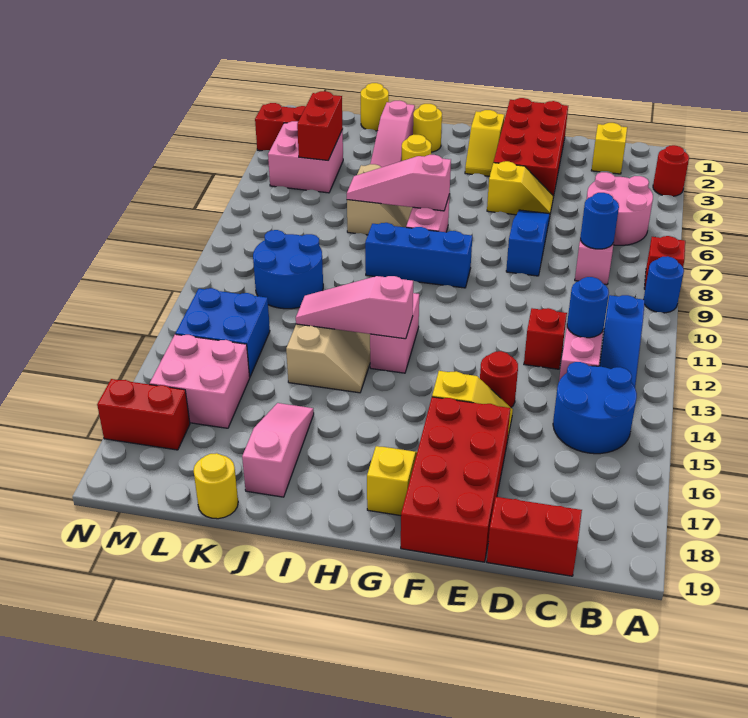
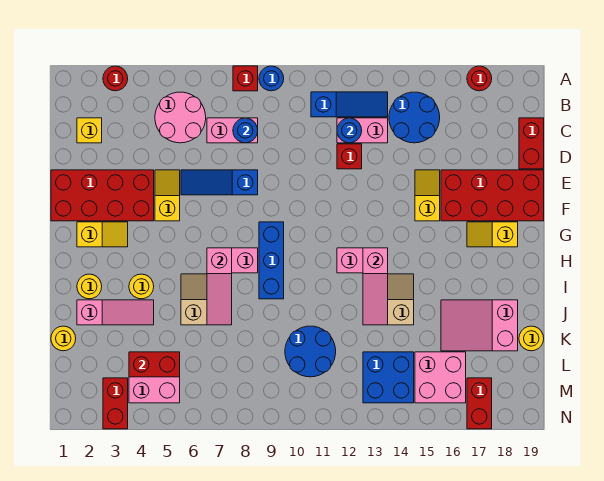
red round brick E14 level 1 -> red round brick A17 level 1
pink slope J16:J18 level 1 top 18 -> pink slope J16:K18 level 1 top 18

